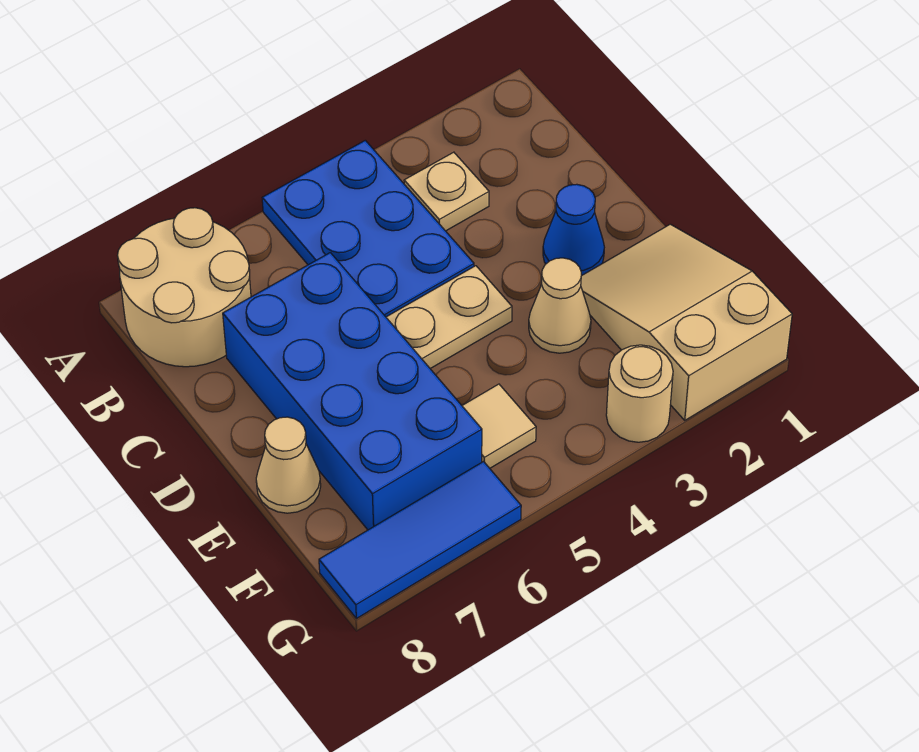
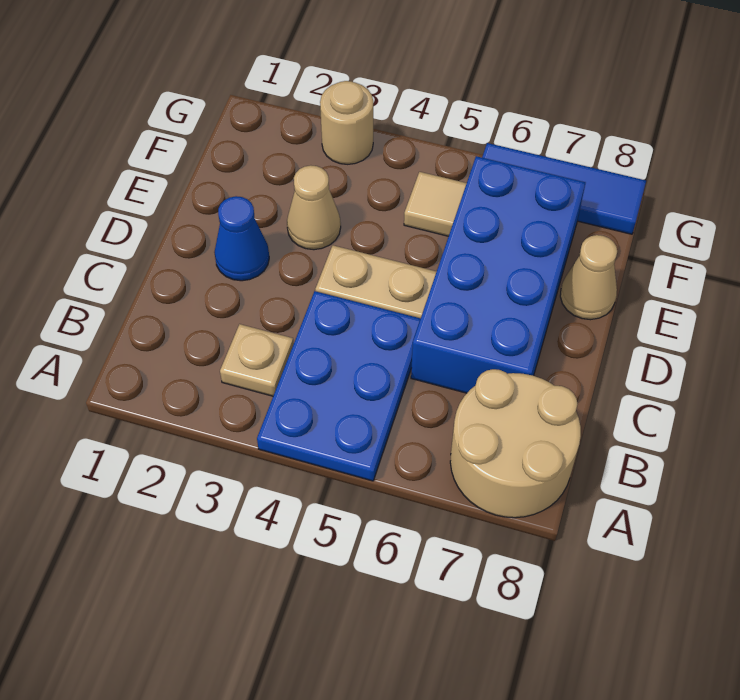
tan slope E1:G2 level 1 top G -> none

